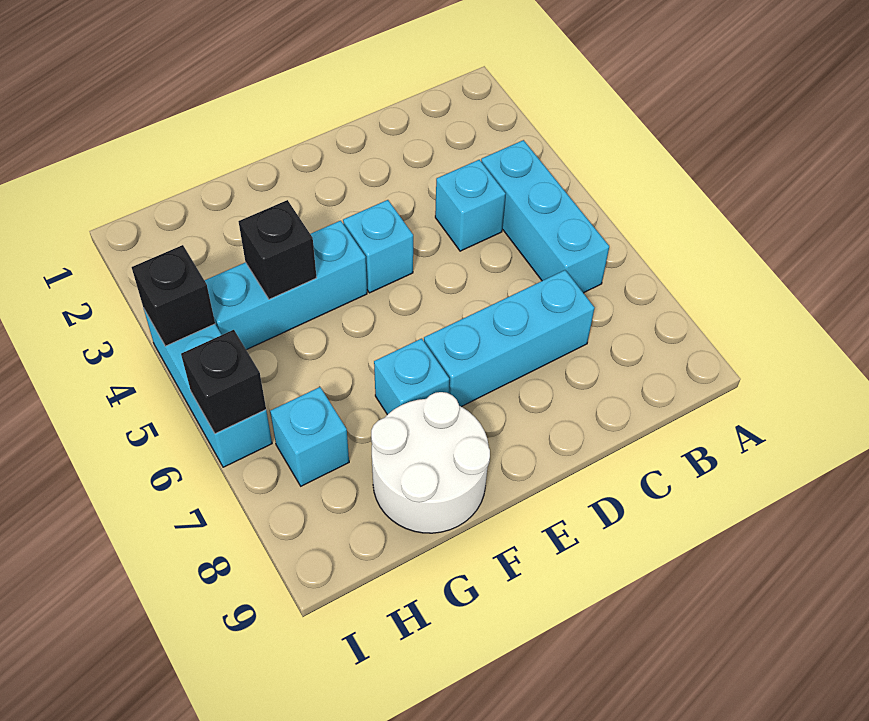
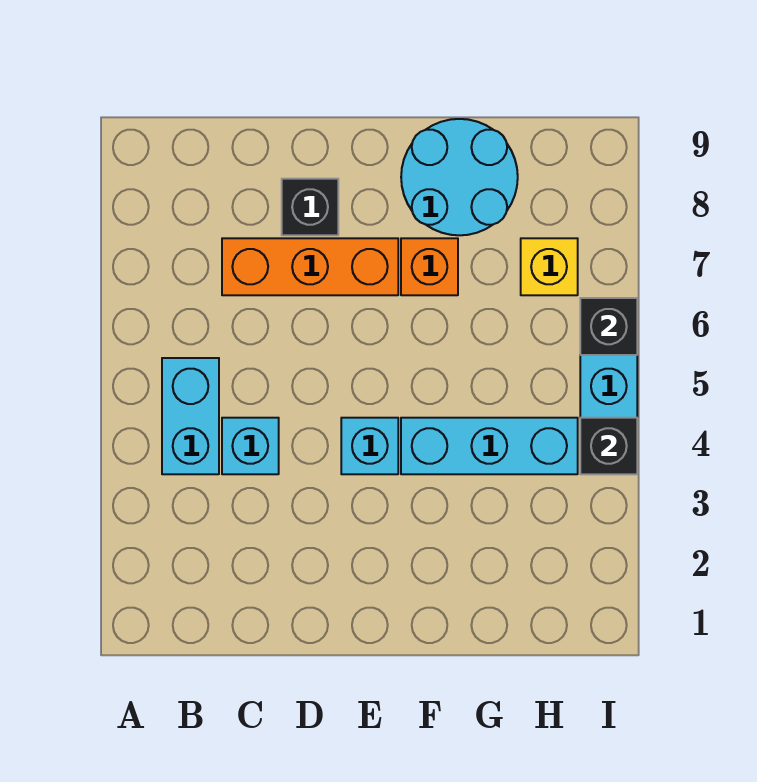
cyan brick B4:B6 level 1 -> cyan brick B4:B5 level 1
cyan brick C7:E7 level 1 -> orange brick C7:E7 level 1
cyan brick F7 level 1 -> orange brick F7 level 1
white round brick F8:G9 level 1 -> cyan round brick F8:G9 level 1
black brick G4 level 2 -> black brick D8 level 1
cyan brick H7 level 1 -> yellow brick H7 level 1

